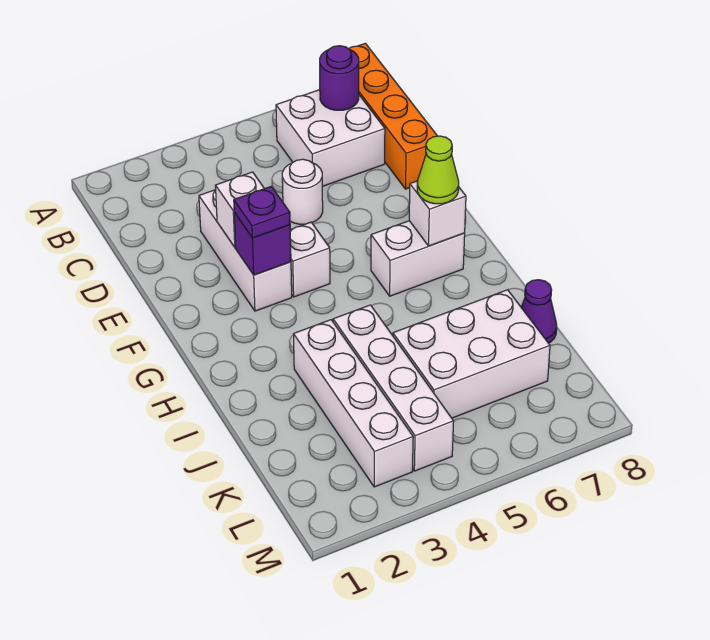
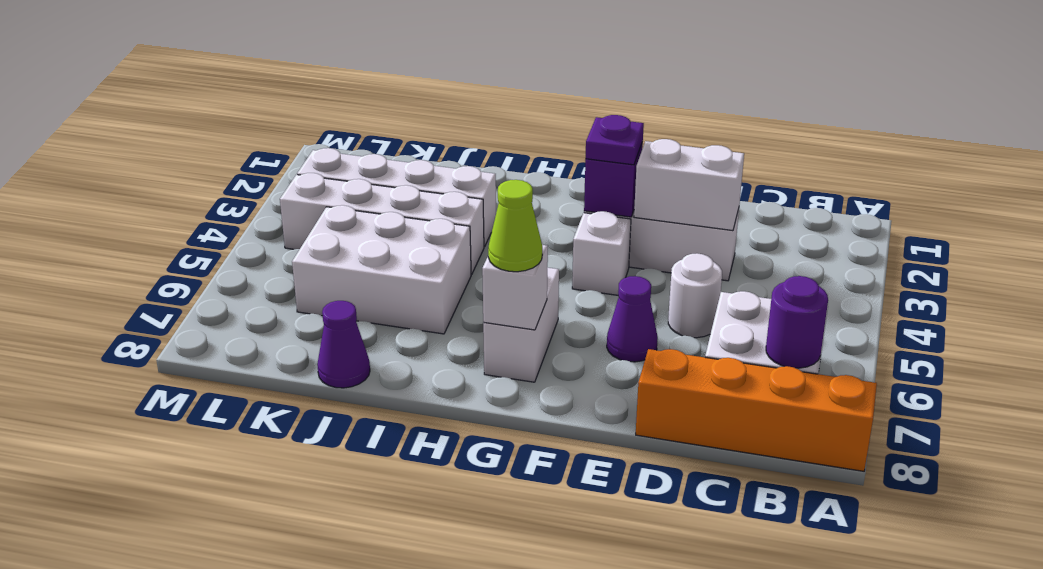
white brick E3 level 2 -> white brick D3:E3 level 2
none -> purple cone E6 level 1
white brick J5:K7 level 1 -> white brick I5:K6 level 1

